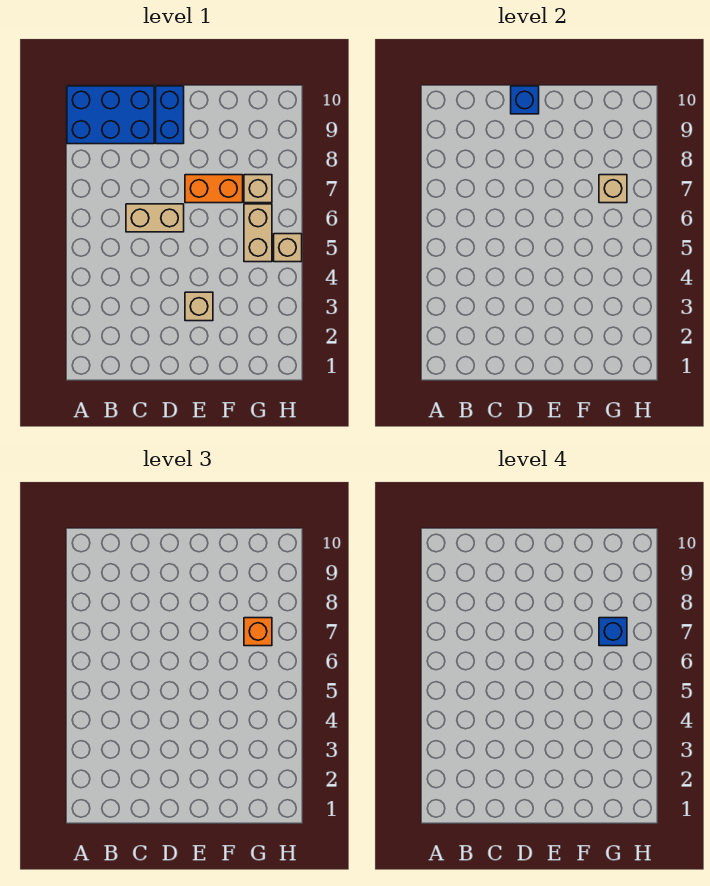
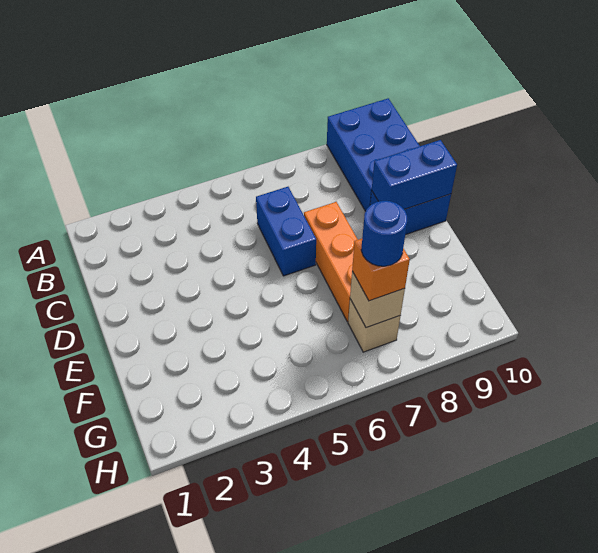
tan brick C6:D6 level 1 -> blue brick C6:D6 level 1
blue brick D10 level 2 -> blue brick D9:D10 level 2
tan brick E3 level 1 -> none
orange brick E7:F7 level 1 -> orange brick D7:F7 level 1
tan brick G5:G6 level 1 -> none
blue brick G7 level 4 -> blue round brick G7 level 4
tan brick H5 level 1 -> none

